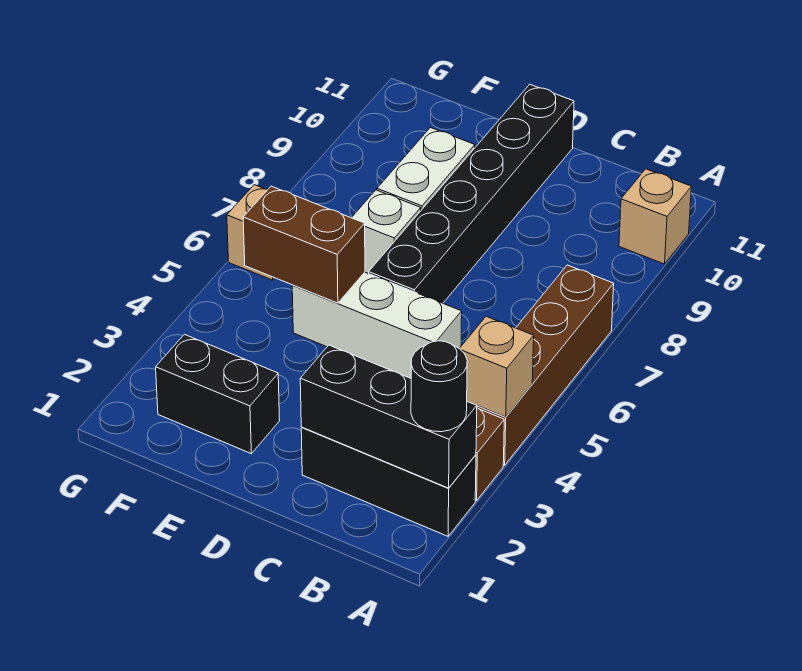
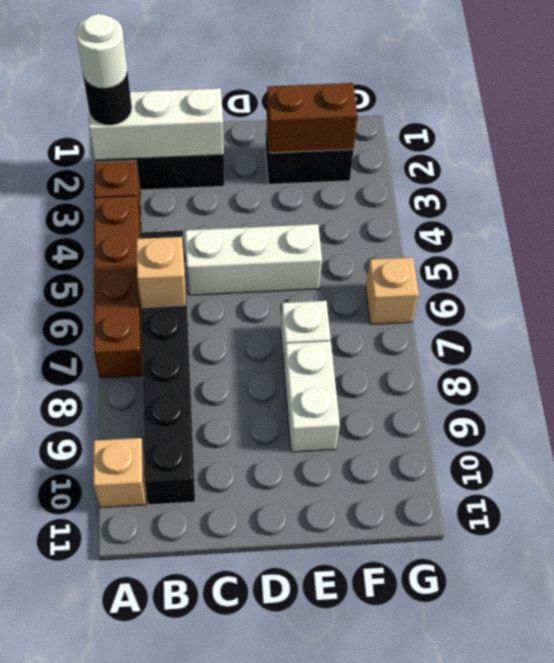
black brick A2:C2 level 2 -> white brick A2:C2 level 2
none -> white round brick A2 level 4
tan brick A4 level 2 -> tan brick B6 level 2
black brick D6:D11 level 1 -> black brick B5:B10 level 1
brown brick E5:F5 level 2 -> brown brick E2:F2 level 2

